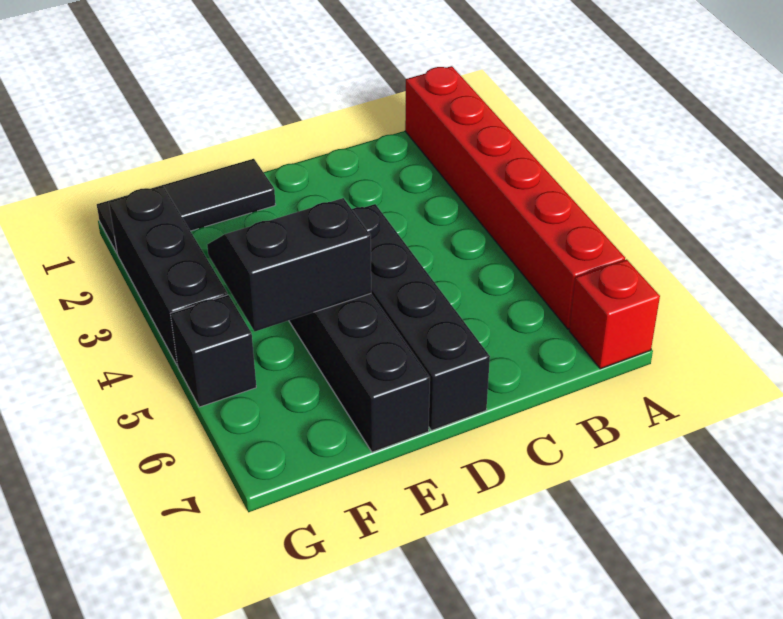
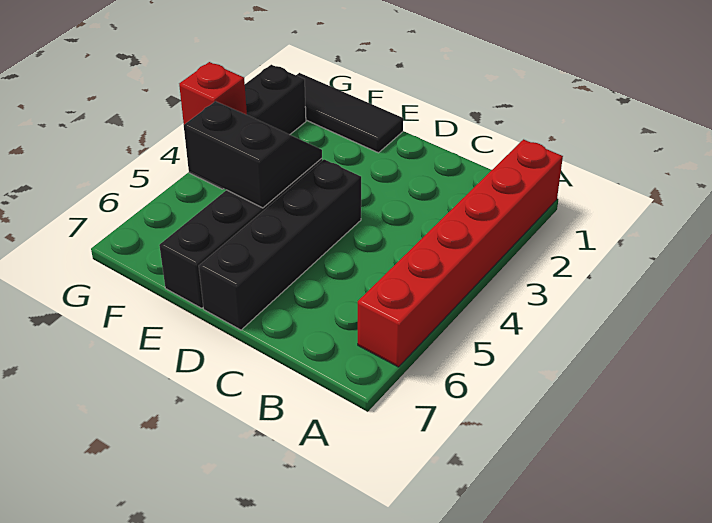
red brick A7 level 1 -> red brick G4 level 2
black brick G5 level 1 -> none

